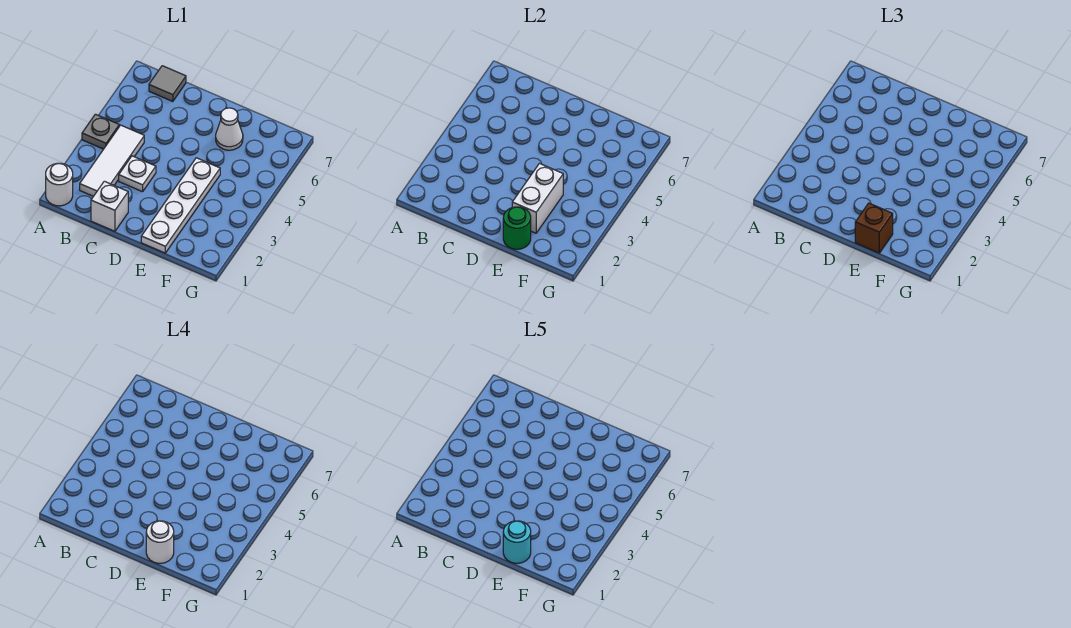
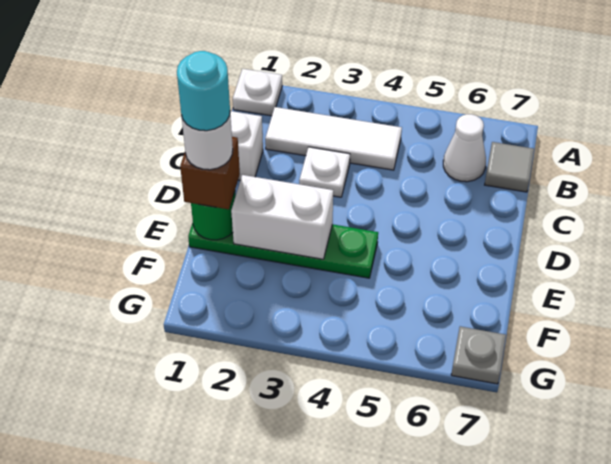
white round brick A1 level 1 -> white plate A1 level 1
grey plate A4 level 1 -> grey plate G7 level 1
white plate E1:E4 level 1 -> green plate E1:E4 level 1
white cone E6 level 1 -> white cone B6 level 1

